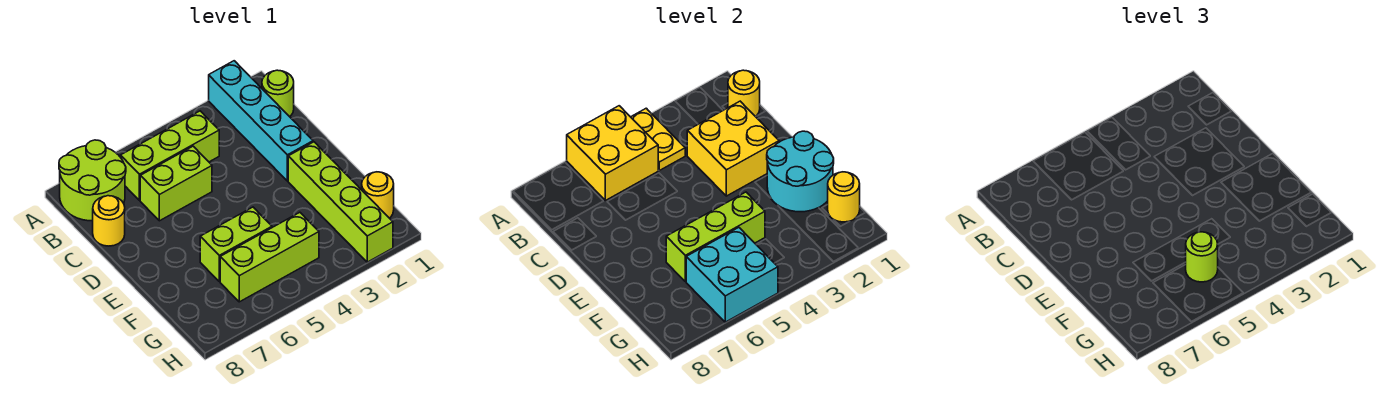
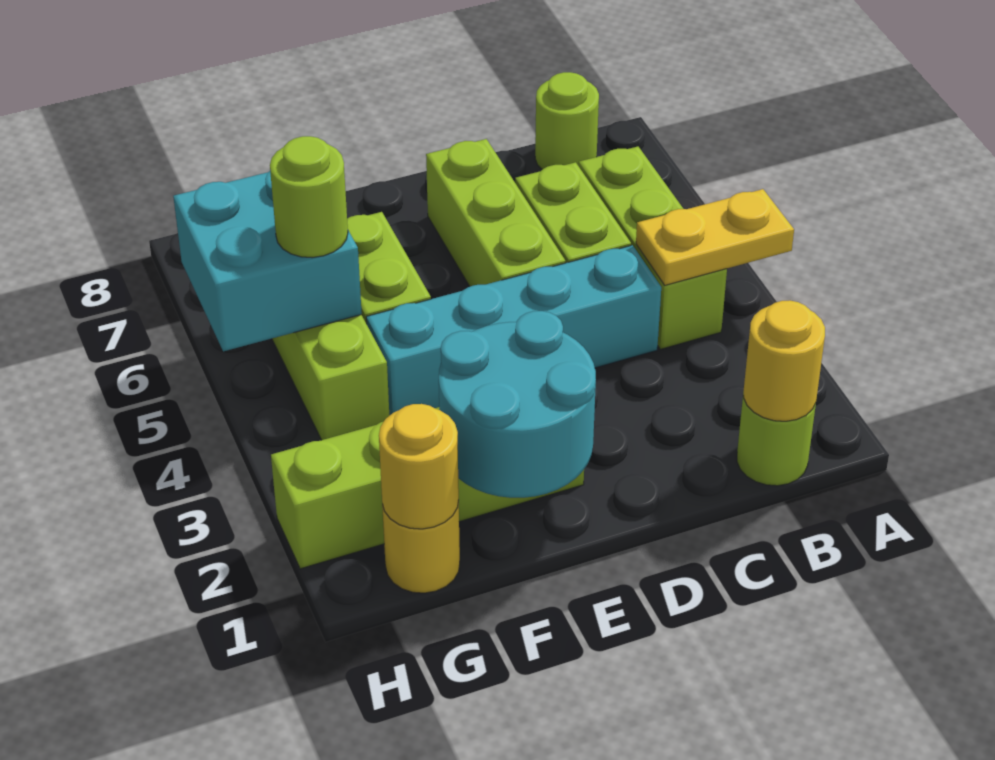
cyan brick A2:D2 level 1 -> cyan brick C4:F4 level 1
yellow brick A5:B6 level 2 -> none
lime round brick A7:B8 level 1 -> lime round brick B8 level 1
yellow brick C2:D3 level 2 -> none
yellow round brick C8 level 1 -> none
lime brick F4:F6 level 2 -> lime brick D5:D7 level 1

